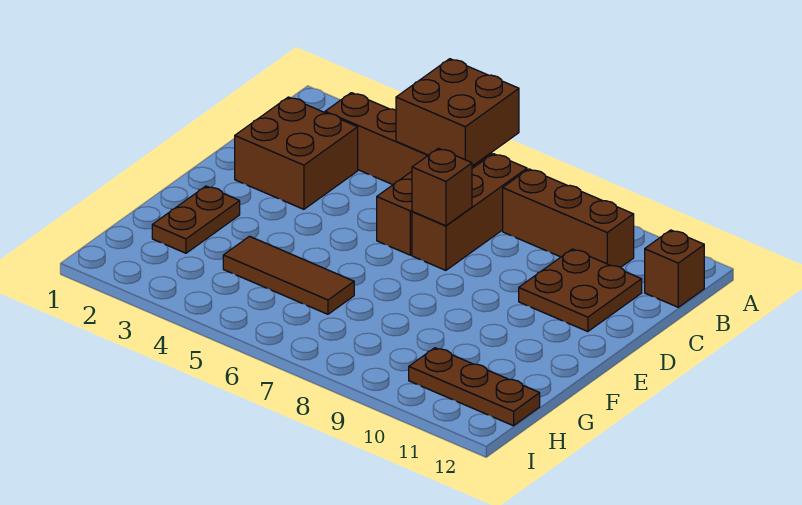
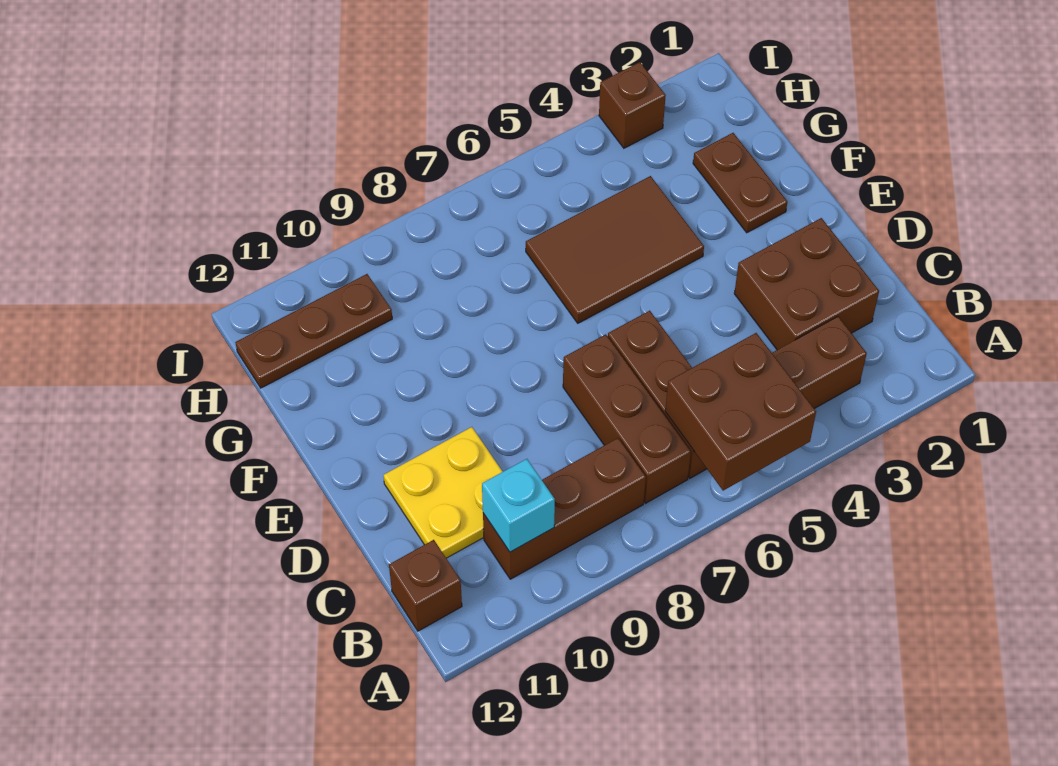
none -> cyan brick B10 level 2
brown plate C10:D11 level 1 -> yellow plate C10:D11 level 1
brown brick D7 level 2 -> brown brick I3 level 1
brown tile G4:G6 level 1 -> brown tile F4:G6 level 1

